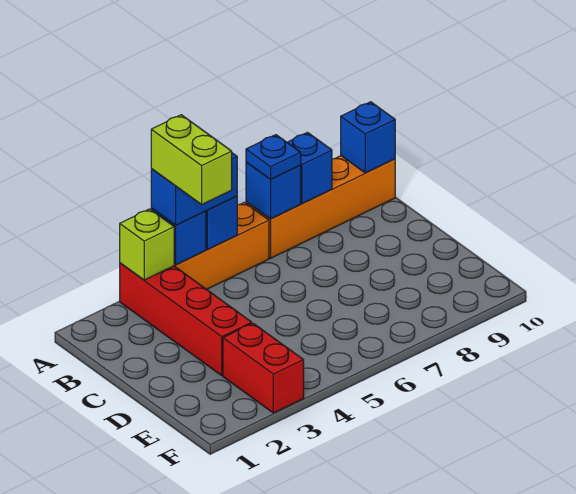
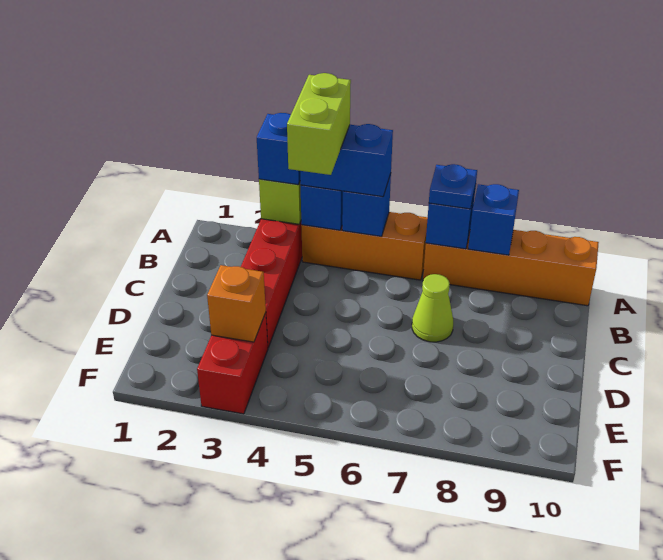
blue brick A10 level 2 -> blue brick A3 level 3
none -> lime cone C7 level 1
none -> orange brick E3 level 2

